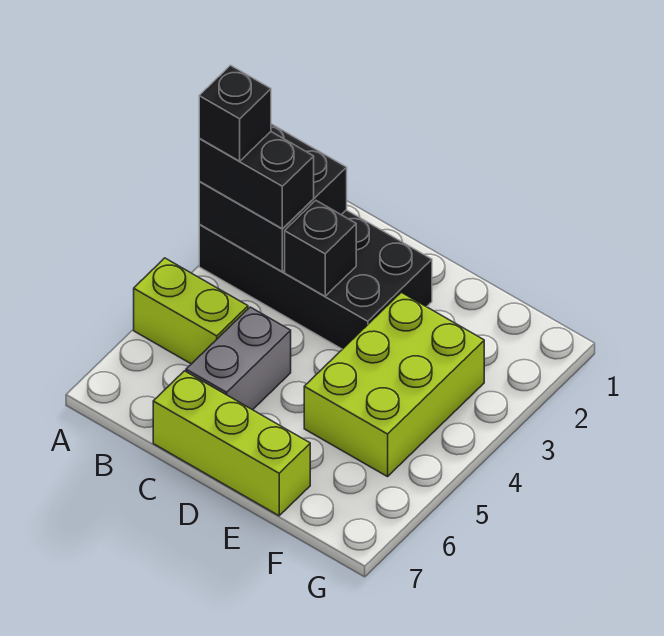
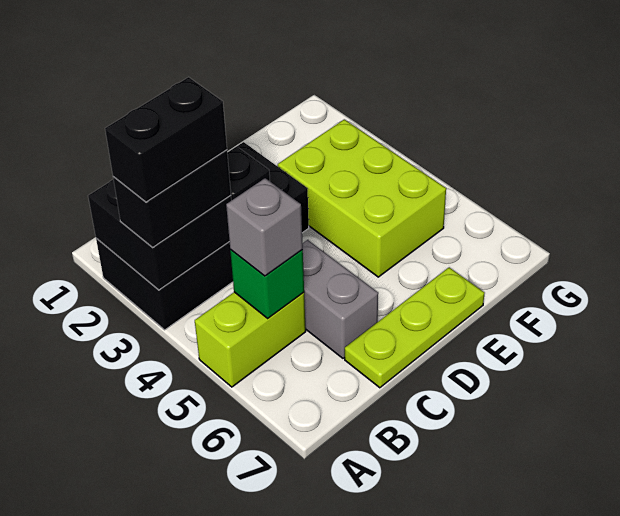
black brick A3 level 4 -> black brick A3:B3 level 4
none -> green brick B5 level 2
none -> grey brick B5 level 3
lime brick C7:E7 level 1 -> lime plate C7:E7 level 1

